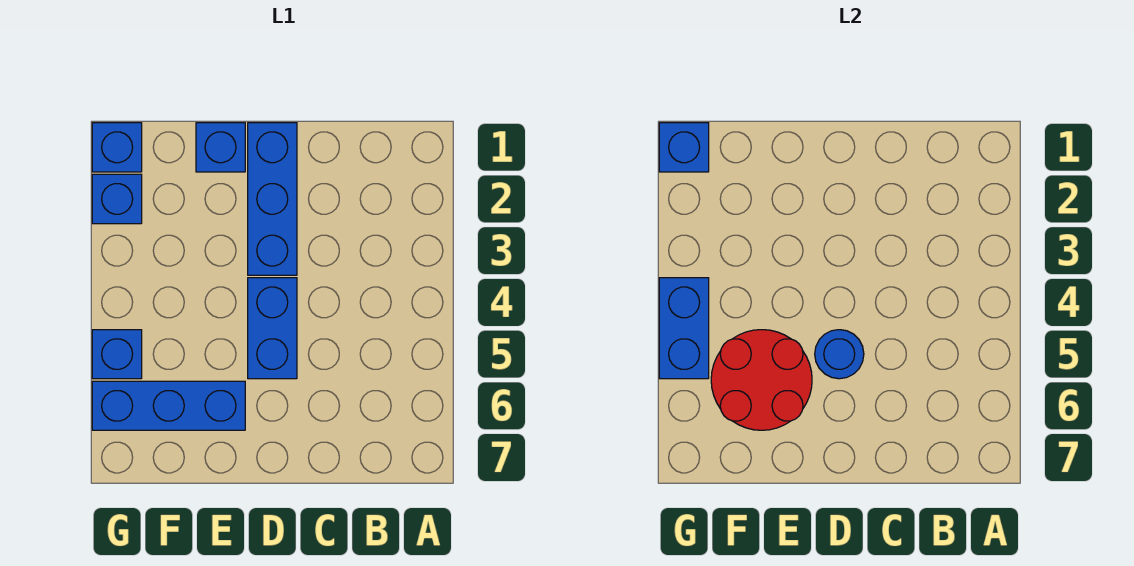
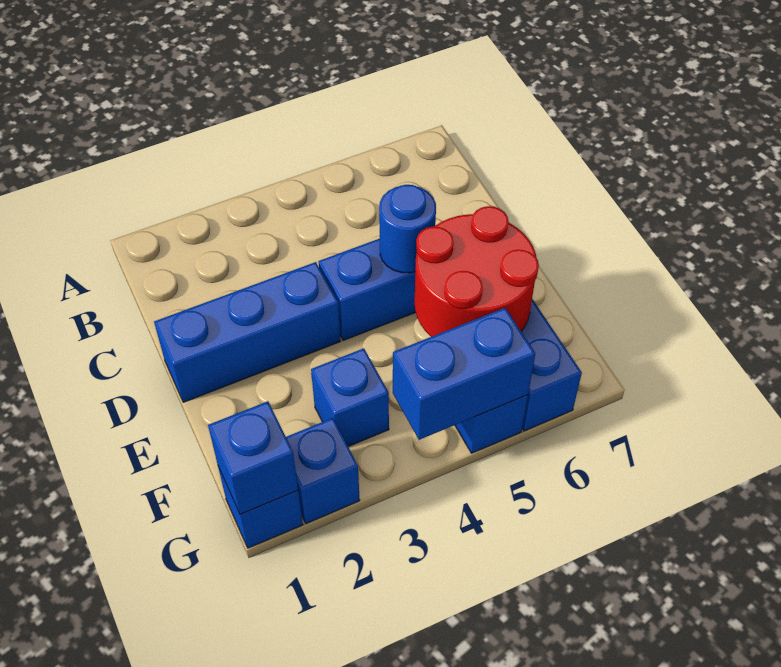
blue brick E1 level 1 -> blue brick F3 level 1

